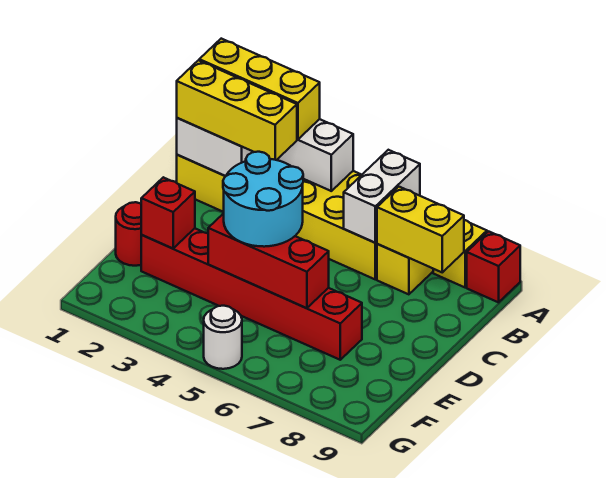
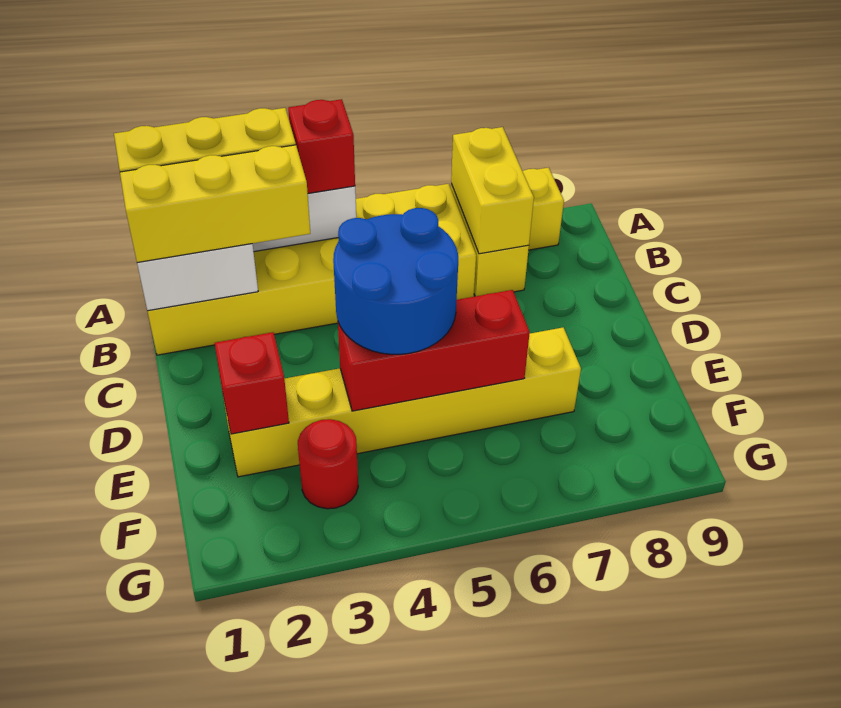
white brick A6:B6 level 2 -> none
red brick A9 level 1 -> red brick A4 level 3
yellow brick B7:B8 level 2 -> yellow brick A7:B7 level 2
cyan round brick D4:E5 level 3 -> blue round brick D4:E5 level 3
red round brick E1 level 1 -> red round brick F3 level 1
red brick E2:E7 level 1 -> yellow brick E2:E7 level 1
white round brick G5 level 1 -> none

